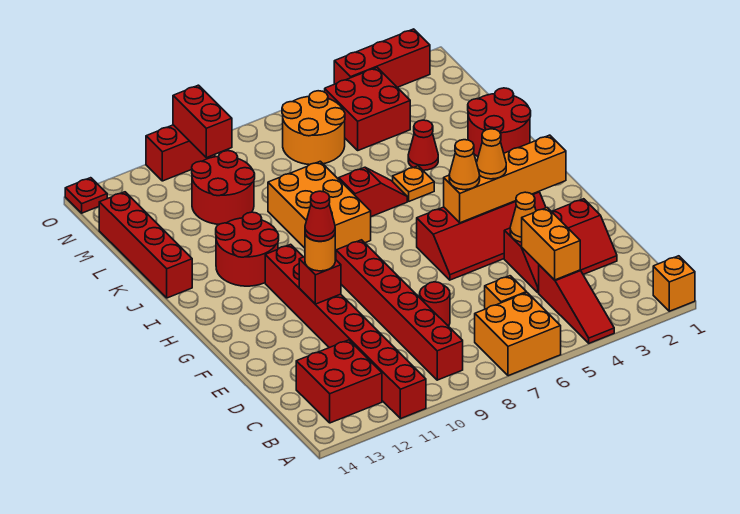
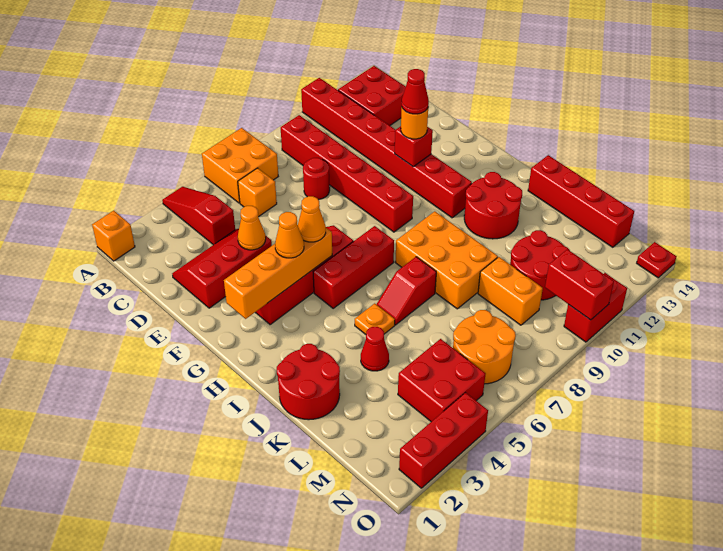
orange brick C4:D4 level 2 -> orange brick L9:M9 level 1
none -> red brick H5:H7 level 1

